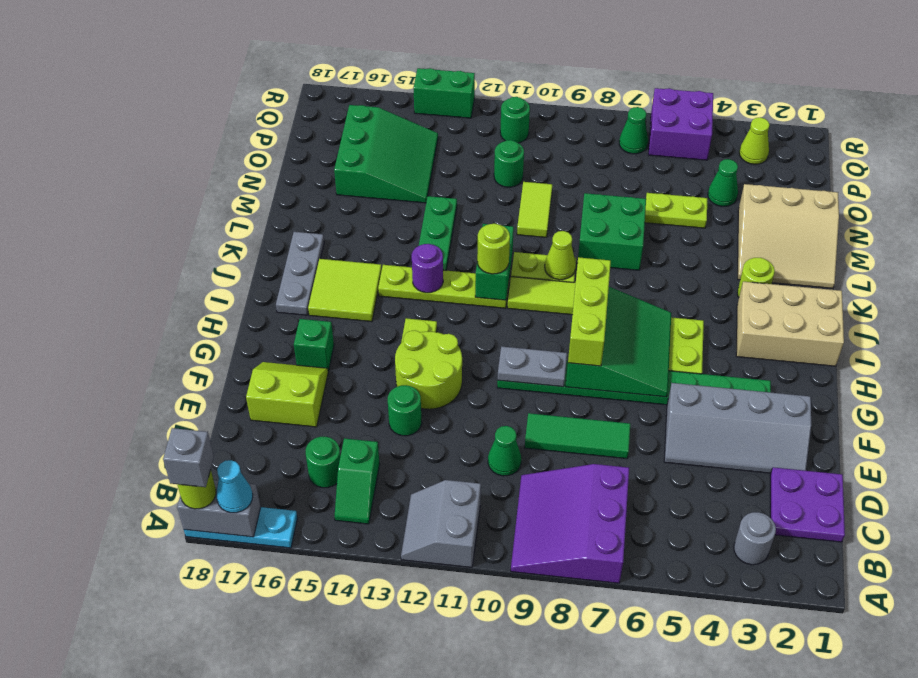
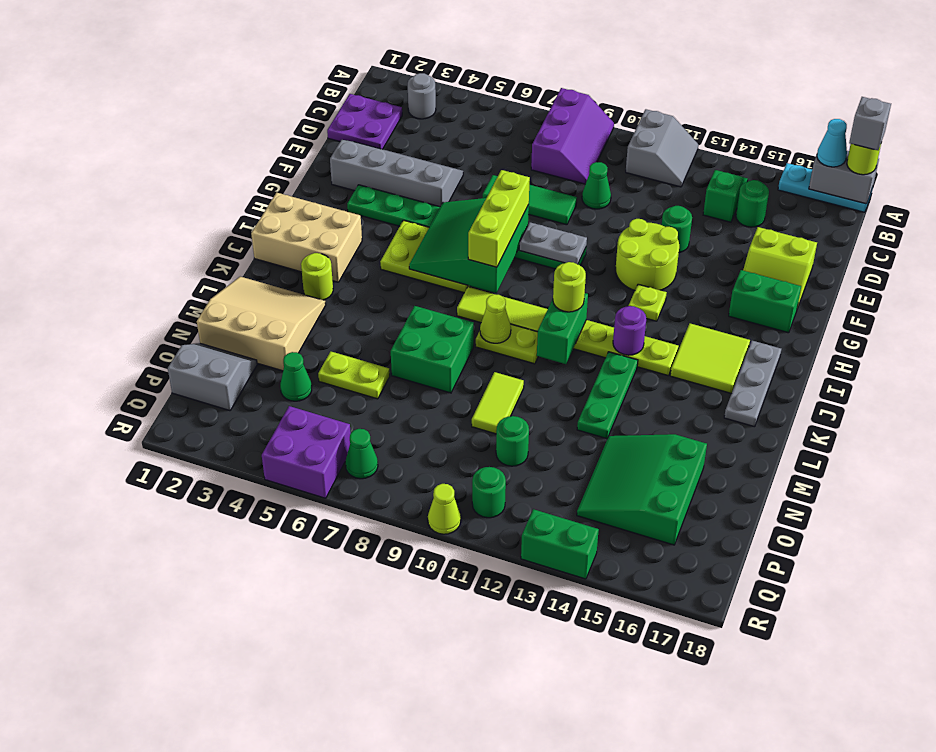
purple slope A7:C9 level 1 top 7 -> purple slope A8:C9 level 1 top 8
green brick G16 level 1 -> green brick G16:G17 level 1
none -> grey slope O1:P2 level 1 top P
lime cone Q3 level 1 -> lime cone R10 level 1

